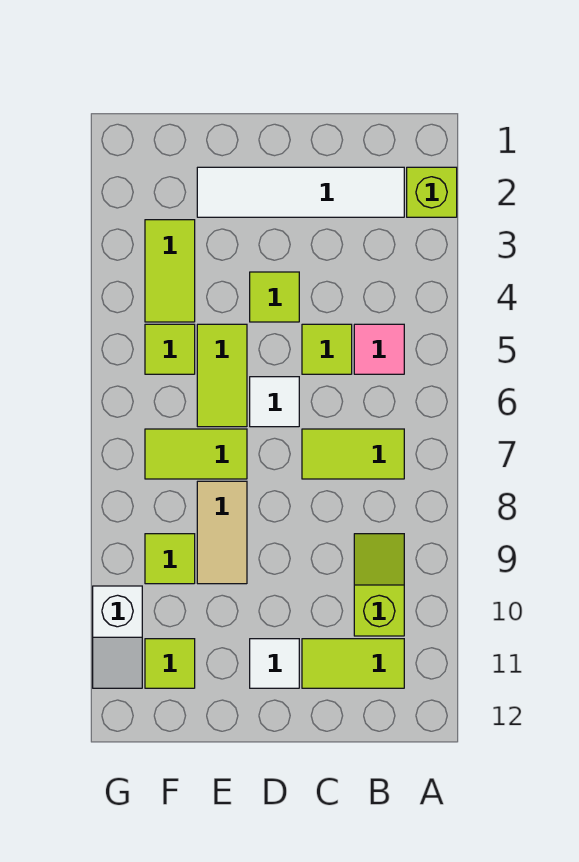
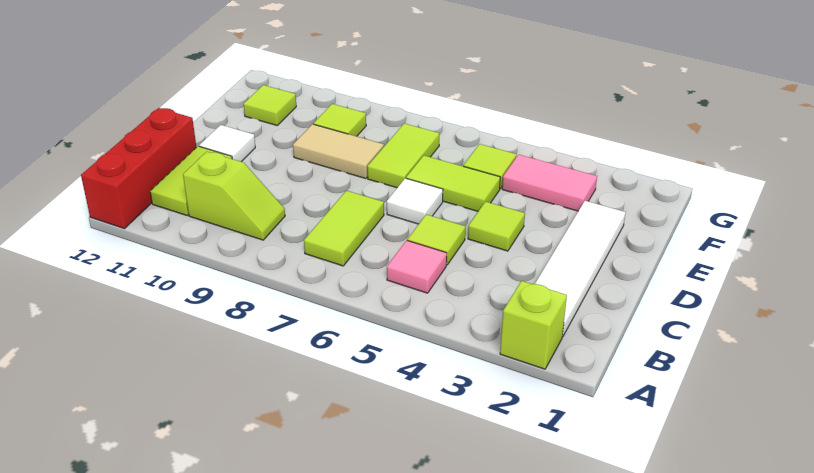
none -> red brick A12:C12 level 1
lime tile F3:F4 level 1 -> pink tile F3:F4 level 1
white slope G10:G11 level 1 top 10 -> none

